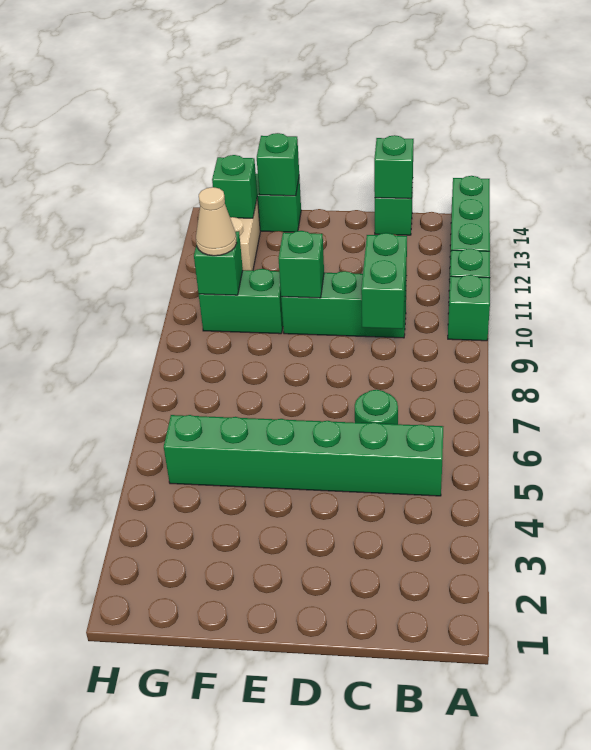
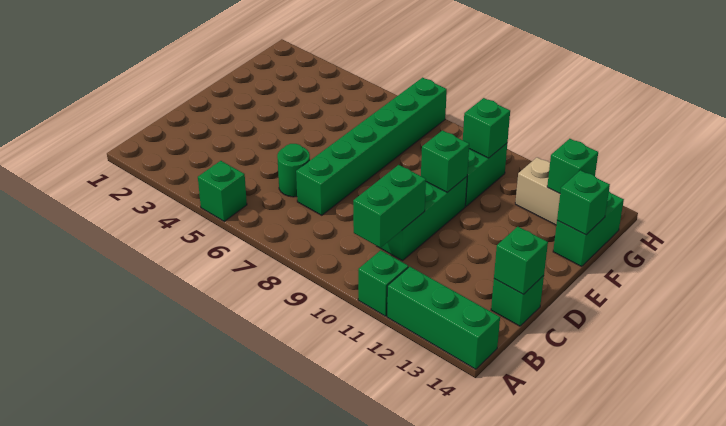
green brick A10 level 1 -> green brick A5 level 1
green brick B5:G5 level 1 -> green brick C7:H7 level 1
green brick C9:C10 level 2 -> green brick B10:C10 level 2
tan cone G10 level 3 -> none

